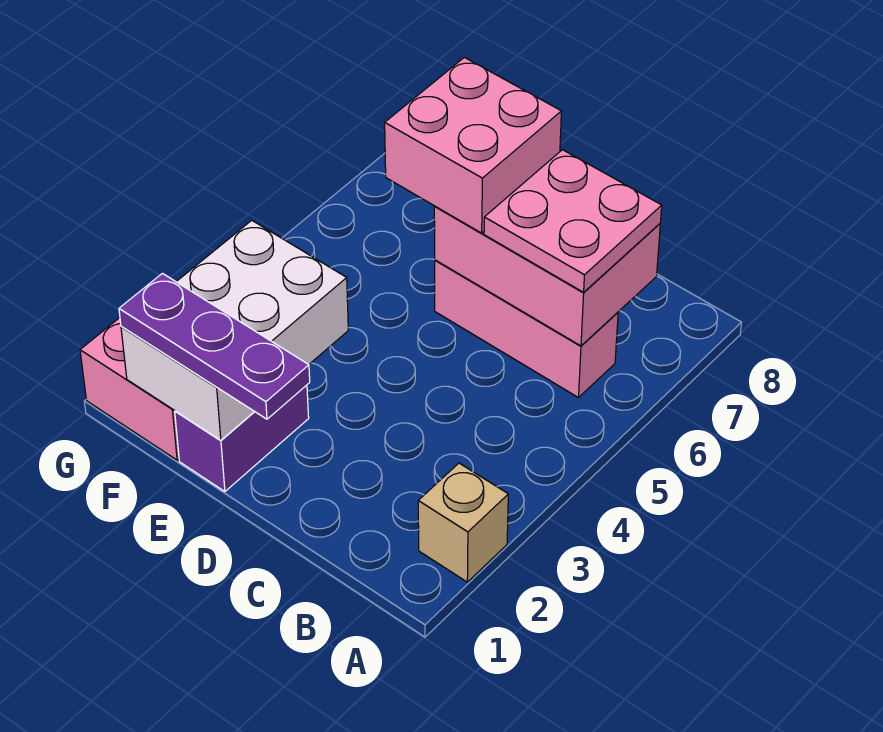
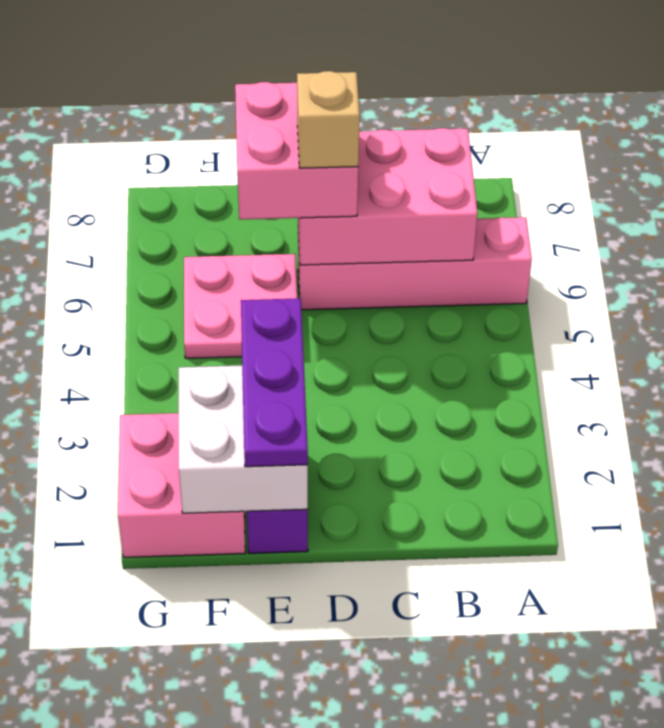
tan brick A2 level 1 -> tan brick D6 level 4
pink brick B6:D6 level 1 -> pink brick A6:D6 level 1
pink plate B6:C7 level 3 -> pink plate E5:F6 level 1
purple plate D1:F1 level 3 -> purple plate E1:E3 level 3
white brick E1:F3 level 2 -> white brick E1:F2 level 2

